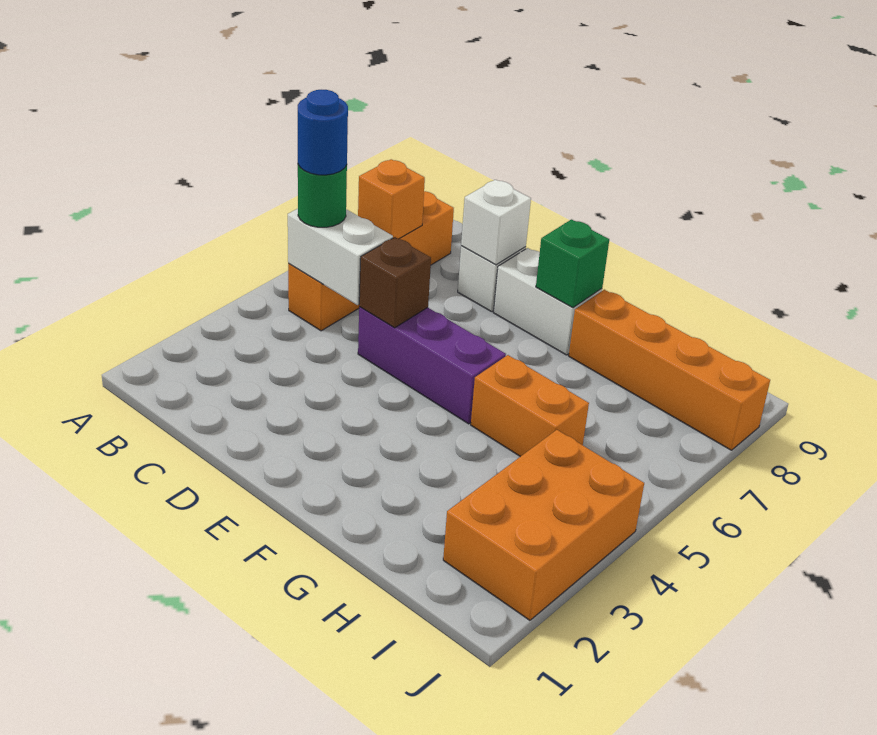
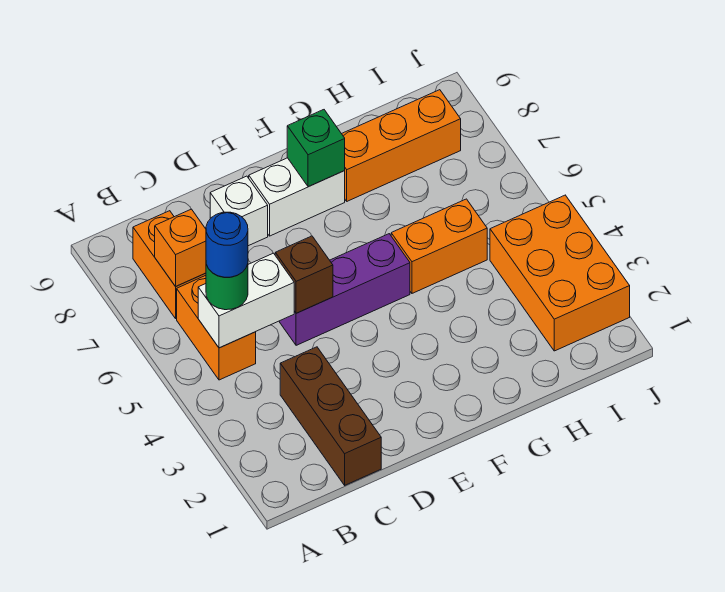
none -> brown brick C1:C3 level 1
white brick D8 level 2 -> none
orange brick G8:J8 level 1 -> orange brick G8:I8 level 1

